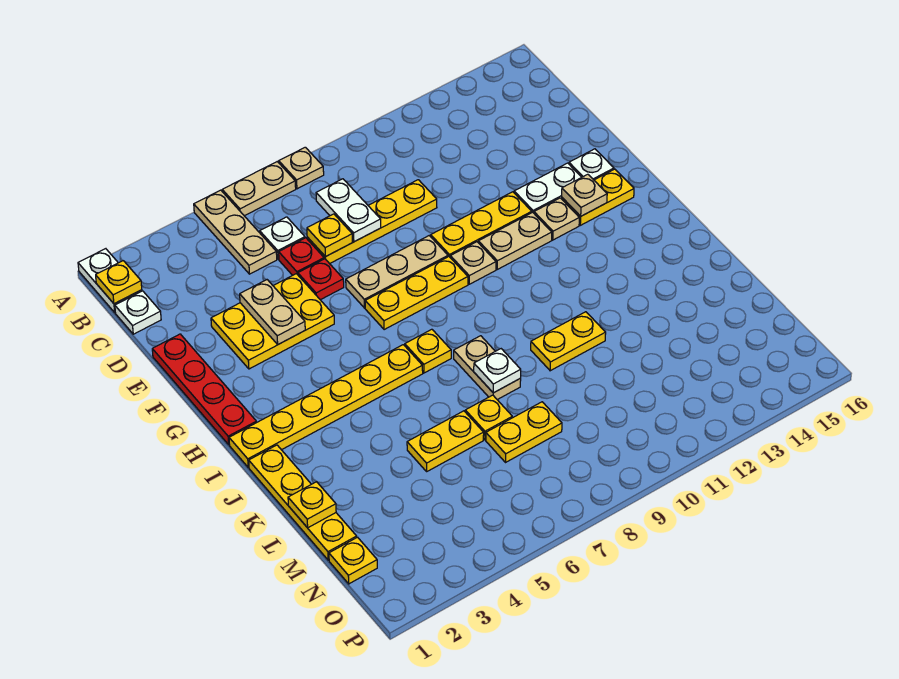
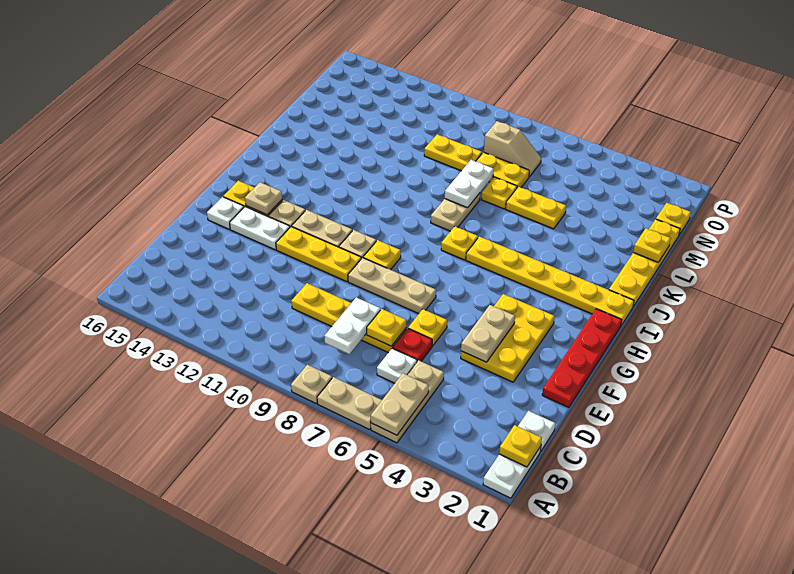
none -> tan plate A5:B5 level 2
yellow plate E3:F5 level 1 -> yellow plate E3:G4 level 1
red plate E6 level 1 -> yellow plate E6 level 1
yellow plate G7:G9 level 1 -> yellow plate G9 level 1
white plate K8 level 2 -> white plate K8:L8 level 2
yellow plate K10:K11 level 1 -> yellow plate M9:M10 level 1
none -> tan slope N7:N8 level 1 top 8

